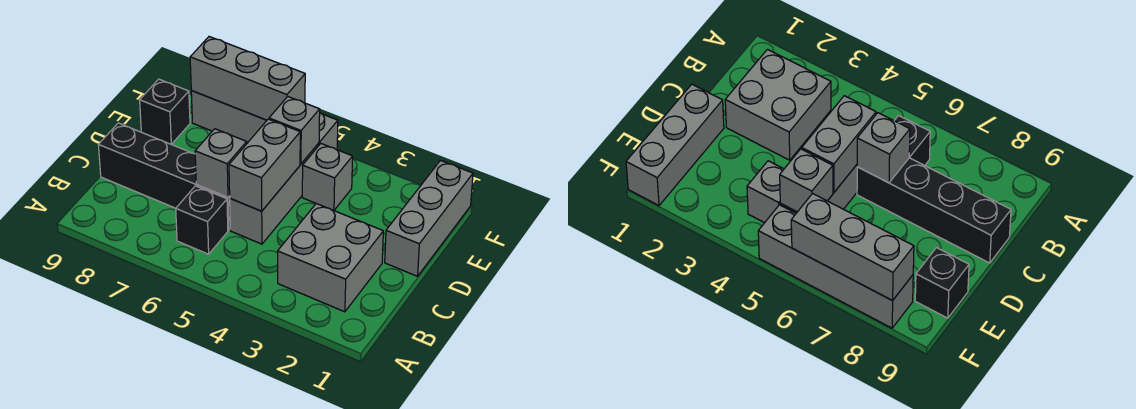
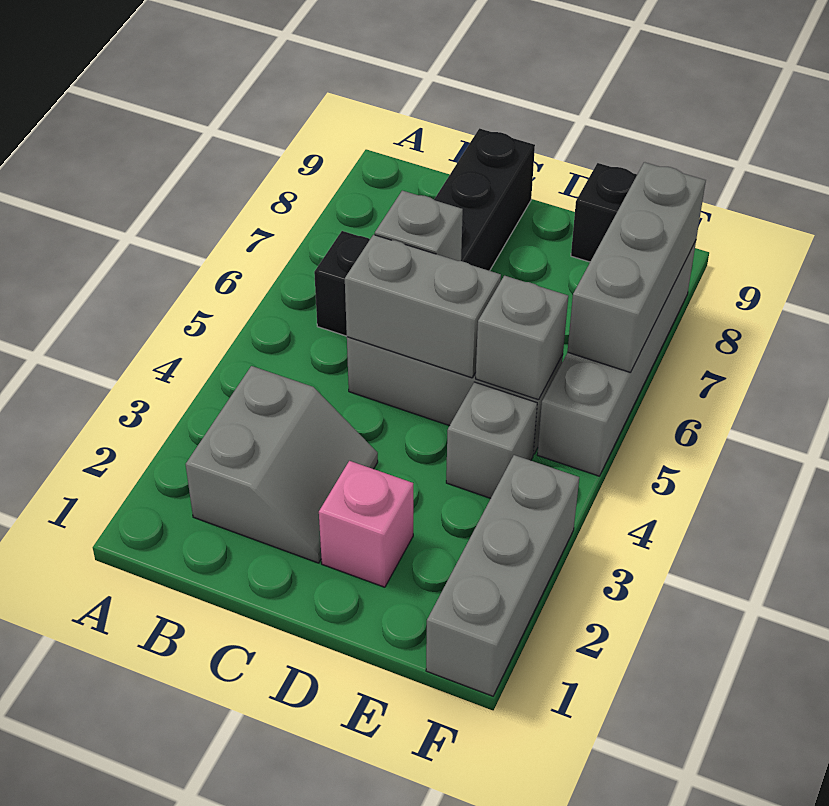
grey brick B2:C3 level 1 -> grey slope B2:C3 level 1 top B
grey brick D1:F1 level 1 -> grey brick F1:F3 level 1
none -> pink brick D2 level 1

